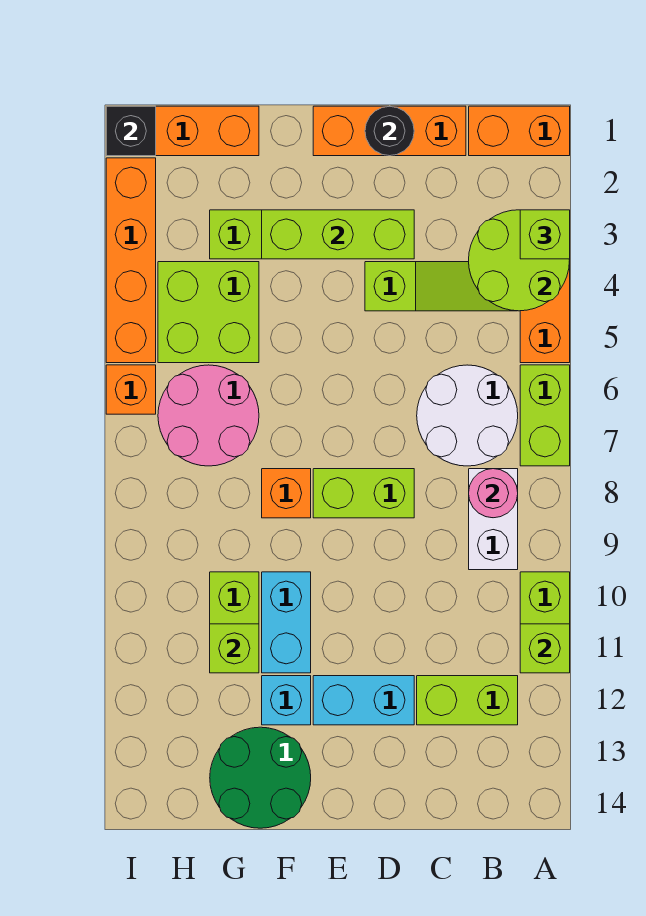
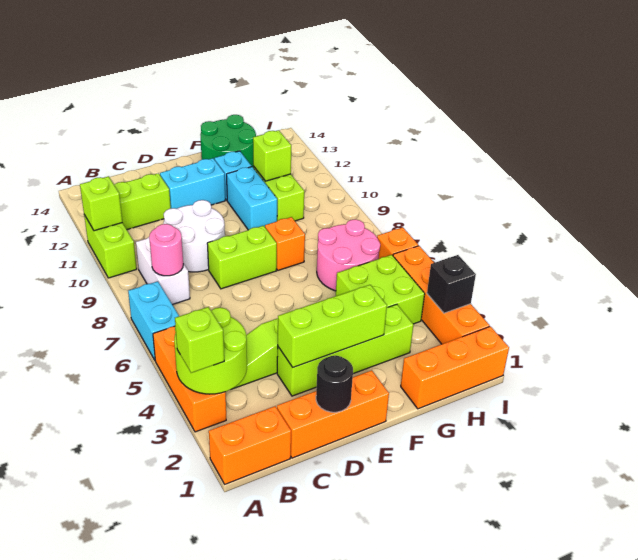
lime brick A6:A7 level 1 -> cyan brick A6:A7 level 1
white round brick B6:C7 level 1 -> white round brick C9:D10 level 1
black brick I1 level 2 -> black brick I3 level 2

